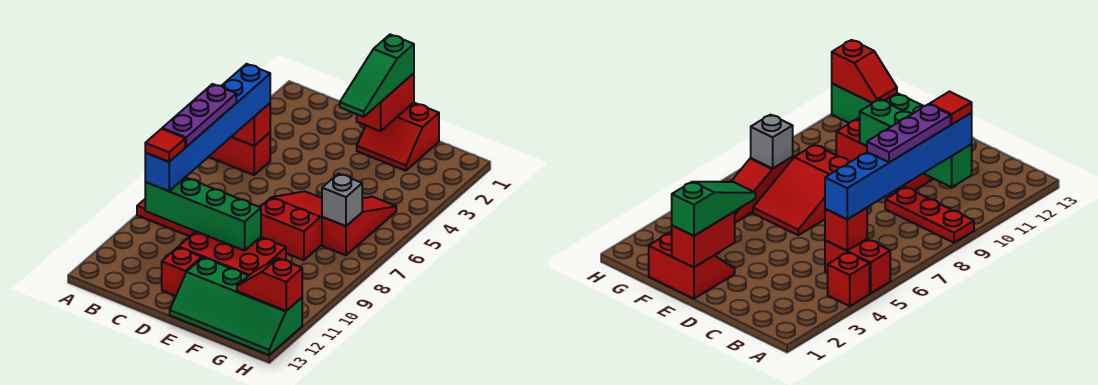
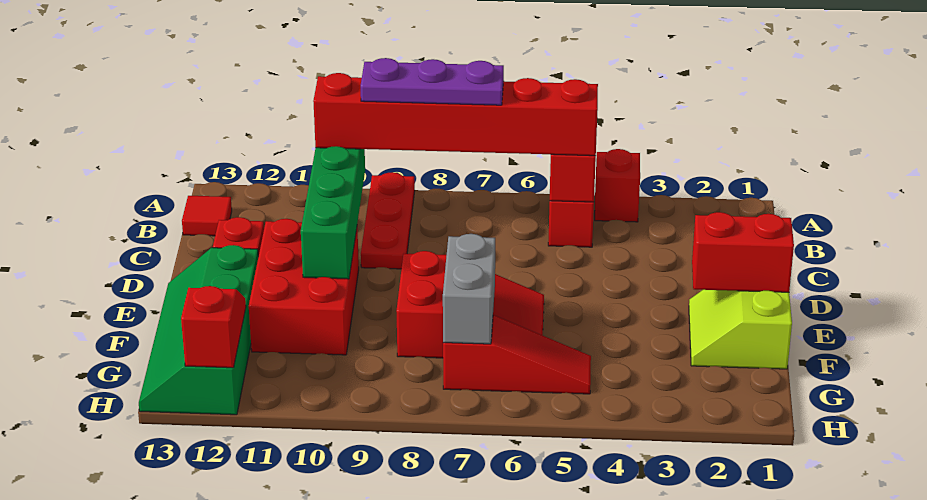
blue brick B5:B10 level 3 -> red brick B5:B10 level 3
red tile B10 level 4 -> red tile B13 level 1
red slope E1:F2 level 1 top 1 -> lime slope E1:F2 level 1 top 1
green slope E1:E3 level 3 top 1 -> none
grey brick G7 level 2 -> grey brick F7:G7 level 2

